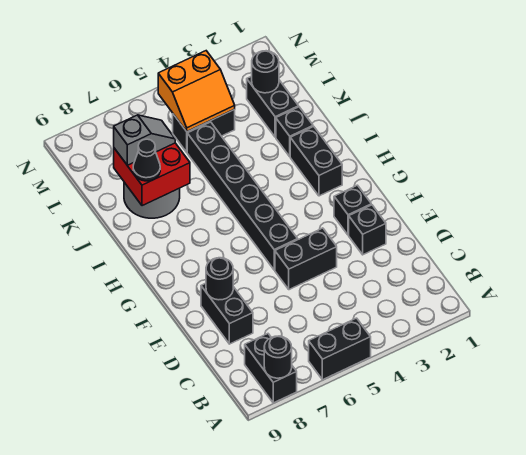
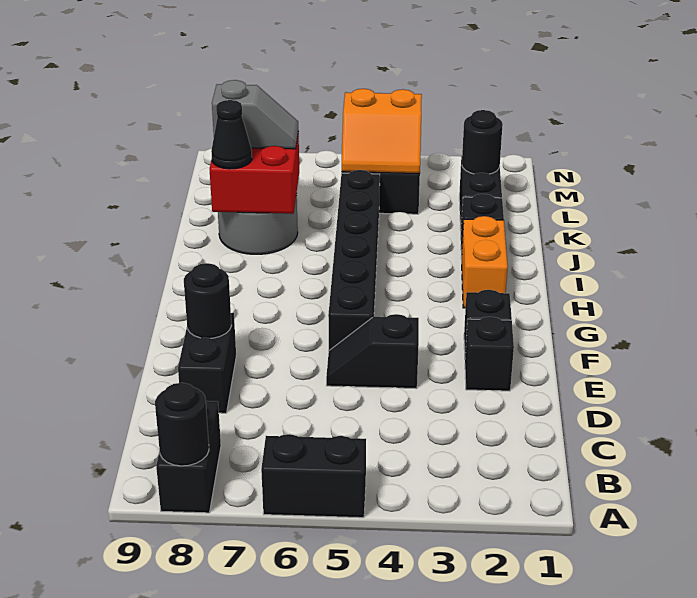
black brick E4:E5 level 1 -> black slope E4:E5 level 1 top 4
black brick H2:I2 level 1 -> orange brick H2:I2 level 1

